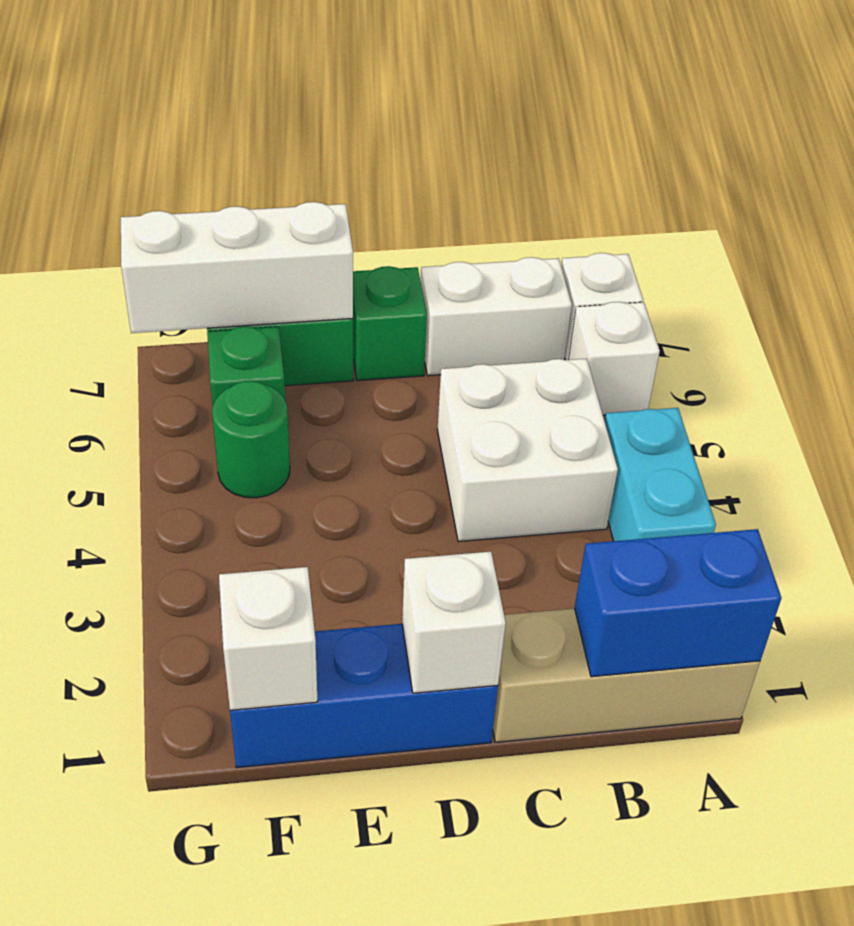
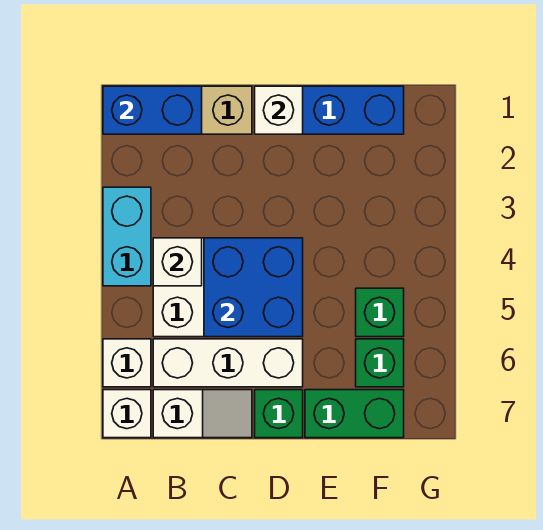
white brick B7:C7 level 1 -> white slope B7:C7 level 1 top B
none -> blue brick C4:D5 level 2
white brick E7:G7 level 2 -> white brick B6:D6 level 1
white brick F1 level 2 -> white brick B4 level 2
green round brick F5 level 1 -> green brick F5 level 1

